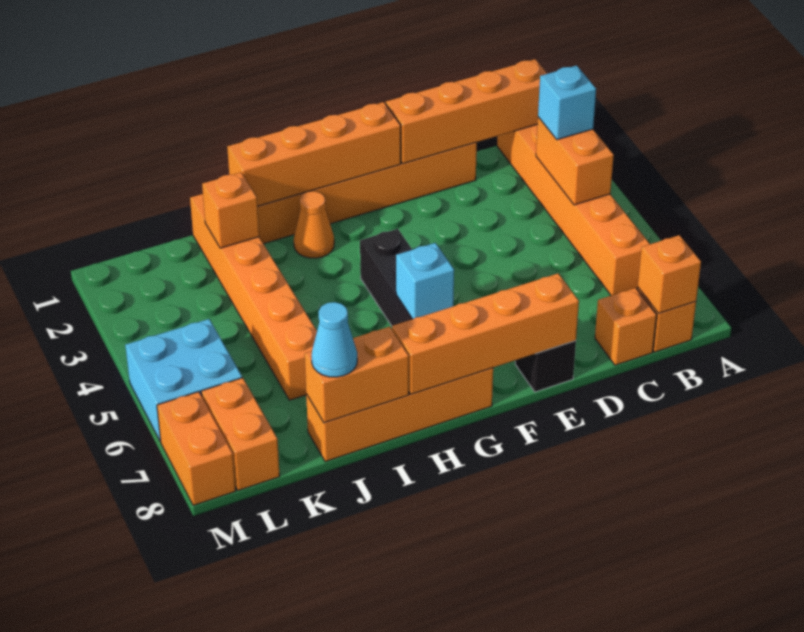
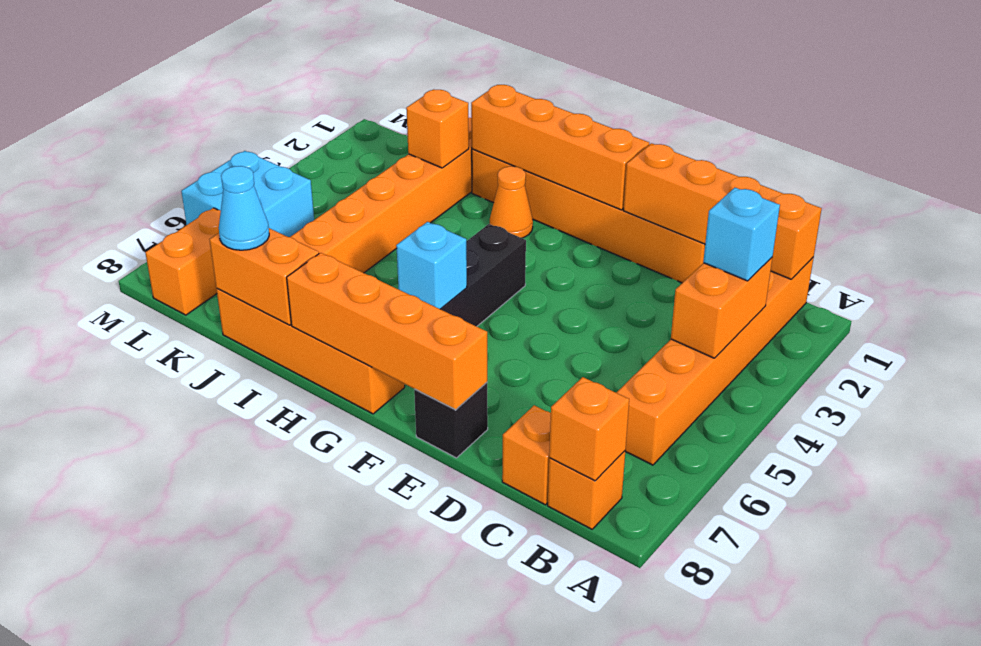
orange brick M7:M8 level 1 -> none

